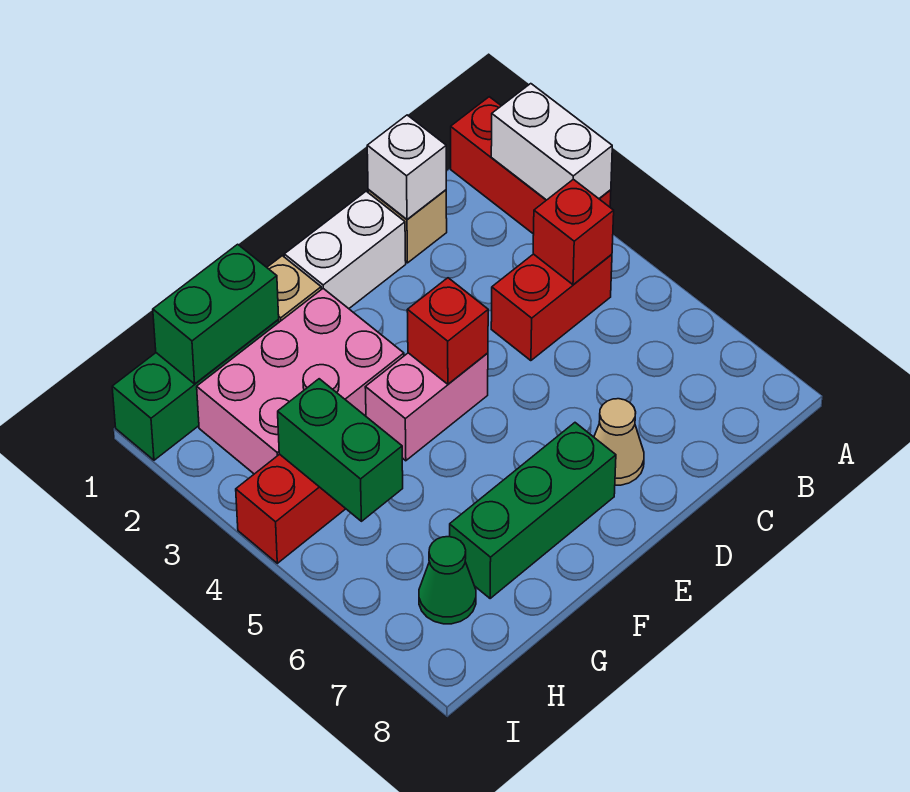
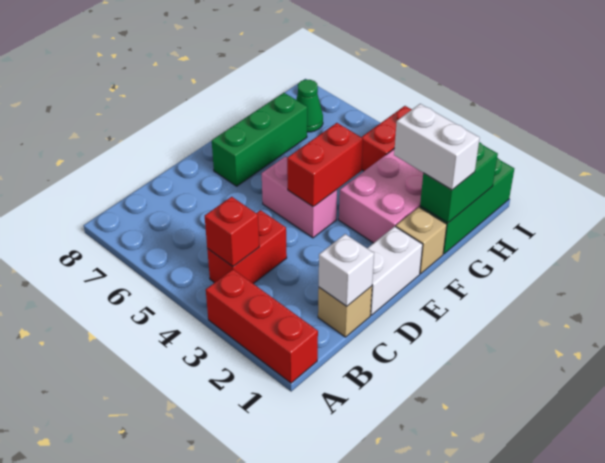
white brick A2:A3 level 2 -> white brick G1:G2 level 3
tan cone D7 level 1 -> none
pink brick E4:F4 level 1 -> pink brick E4:E5 level 1
red brick E4 level 2 -> red brick E4:F4 level 2
green brick H4:H5 level 2 -> none

